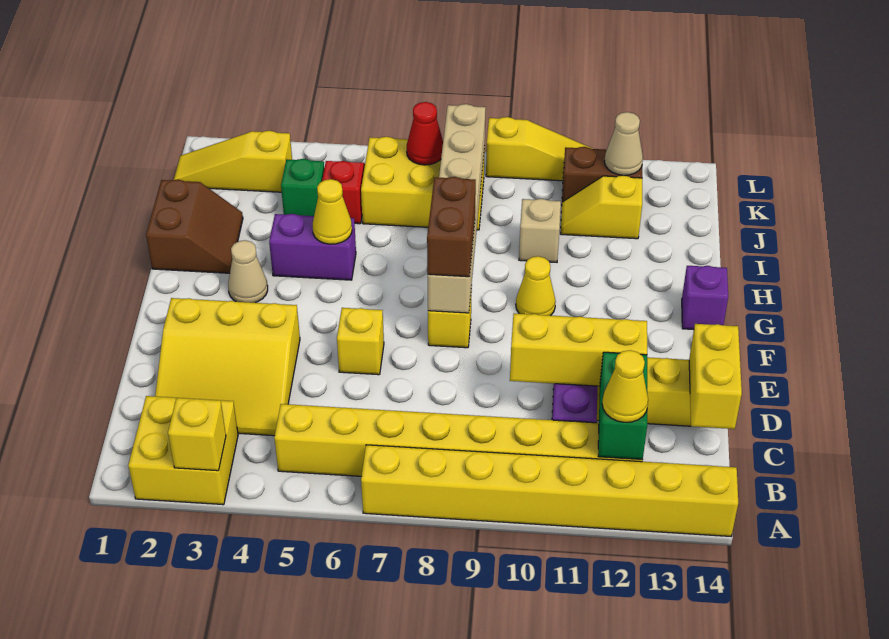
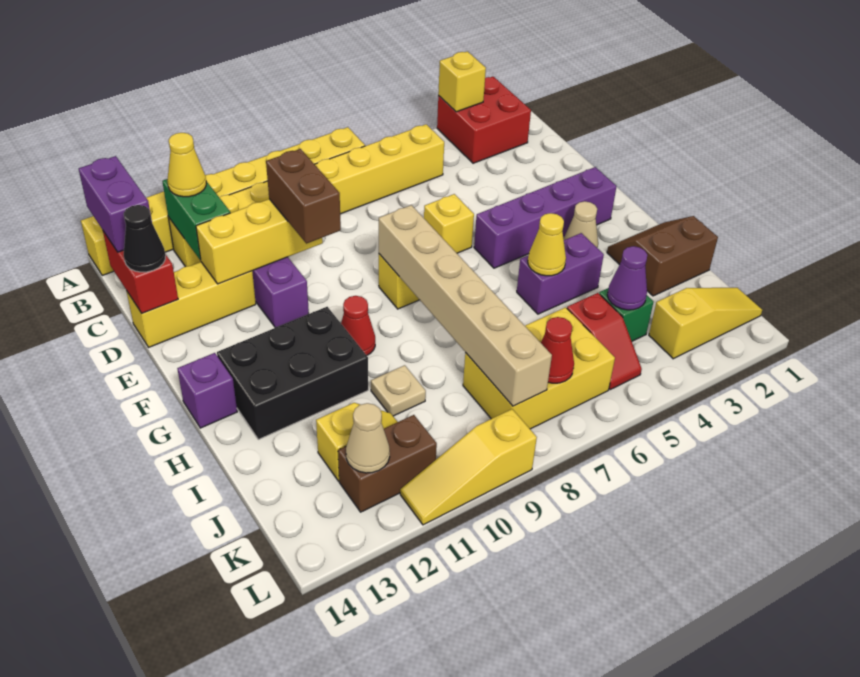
yellow brick A2:B3 level 1 -> red brick A2:B3 level 1
none -> purple brick B14:C14 level 3
yellow slope C2:E4 level 1 top E -> none
yellow brick C14:D14 level 2 -> red brick C14:D14 level 2
none -> black cone D14 level 3
none -> purple brick F2:F5 level 1
brown brick F8:G8 level 3 -> brown brick D10:E10 level 3
yellow cone G10 level 1 -> red cone G10 level 1
none -> black brick G11:H13 level 1
brown slope H1:I2 level 1 top 1 -> brown slope H1:I2 level 1 top I
tan brick I10 level 1 -> tan plate I10 level 1
none -> purple cone J4 level 2

